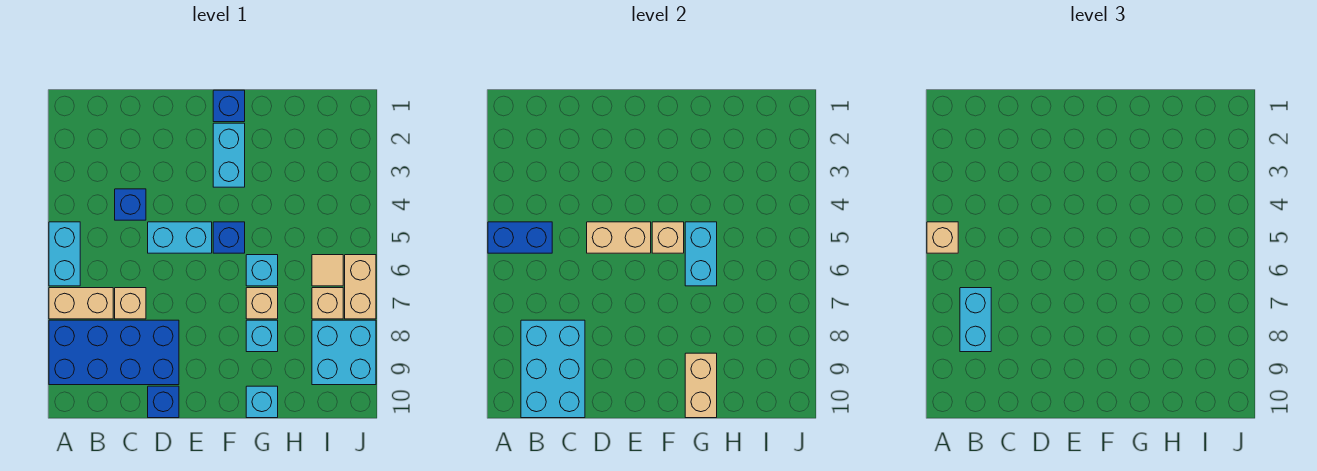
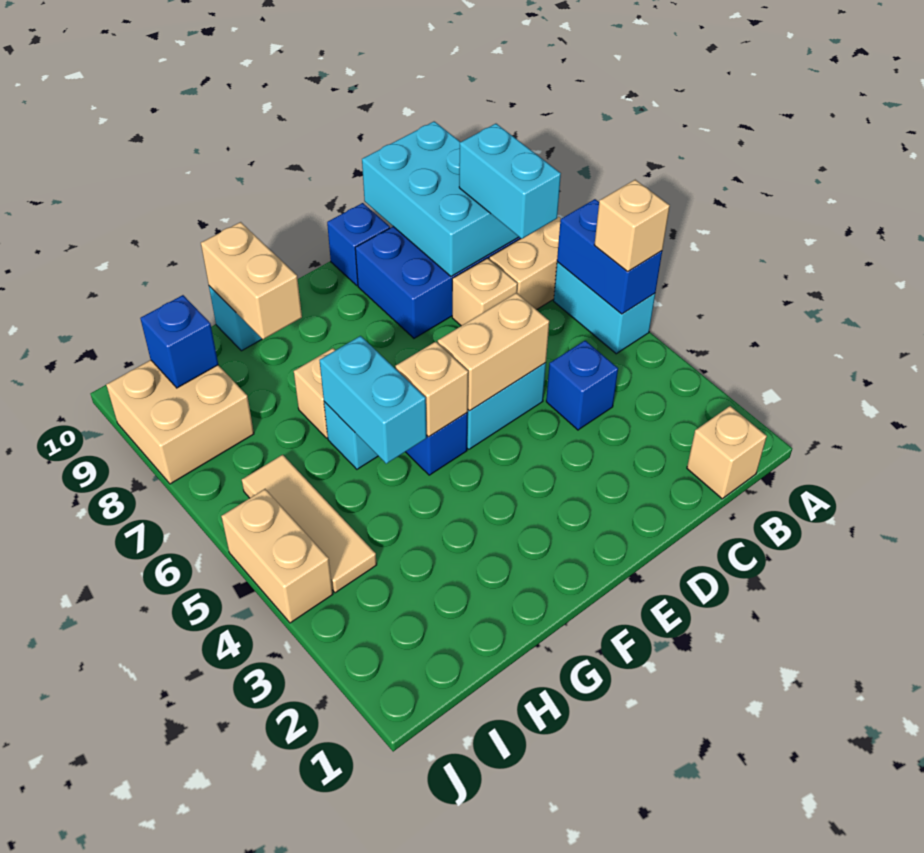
blue brick A5:B5 level 2 -> blue brick A5:A6 level 2
blue brick F1 level 1 -> blue brick I9 level 2
cyan brick F2:F3 level 1 -> none
cyan brick G8 level 1 -> none
tan tile I6 level 1 -> tan tile I4:I6 level 1
tan brick I7 level 1 -> tan brick B1 level 1
cyan brick I8:J9 level 1 -> tan brick I8:J9 level 1
tan brick J6:J7 level 1 -> tan brick J4:J5 level 1

